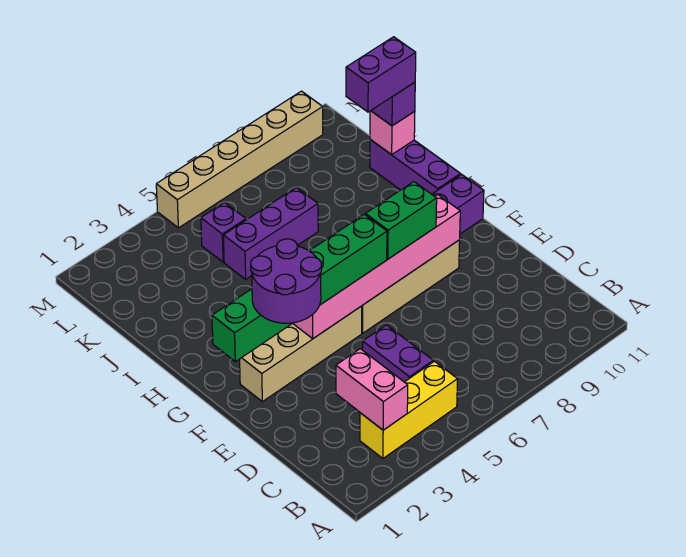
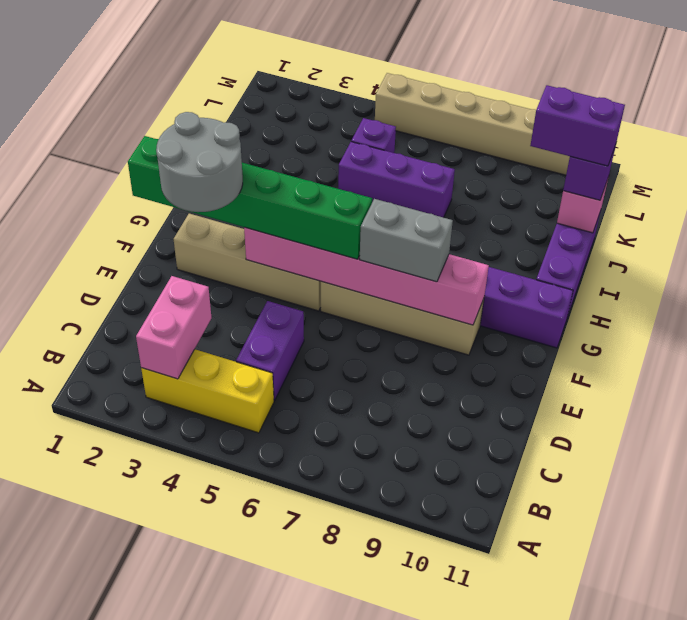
purple round brick E2:F3 level 4 -> grey round brick E2:F3 level 4
green brick F7:F8 level 3 -> grey brick F7:F8 level 3

